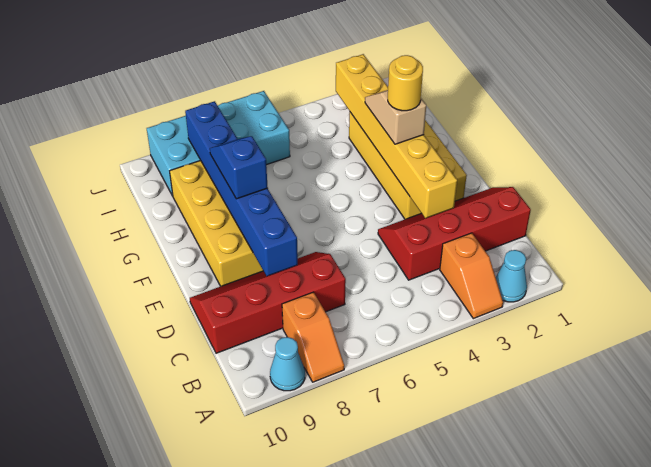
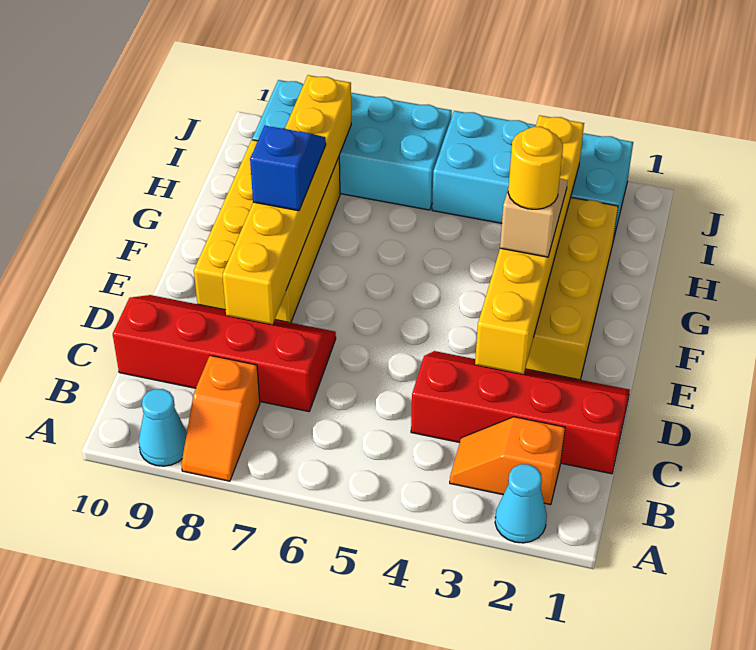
orange slope A3:B3 level 1 top B -> orange slope B2:B3 level 1 top 2
blue brick D8:I8 level 2 -> yellow brick D8:I8 level 2
none -> cyan brick I2:J5 level 1

